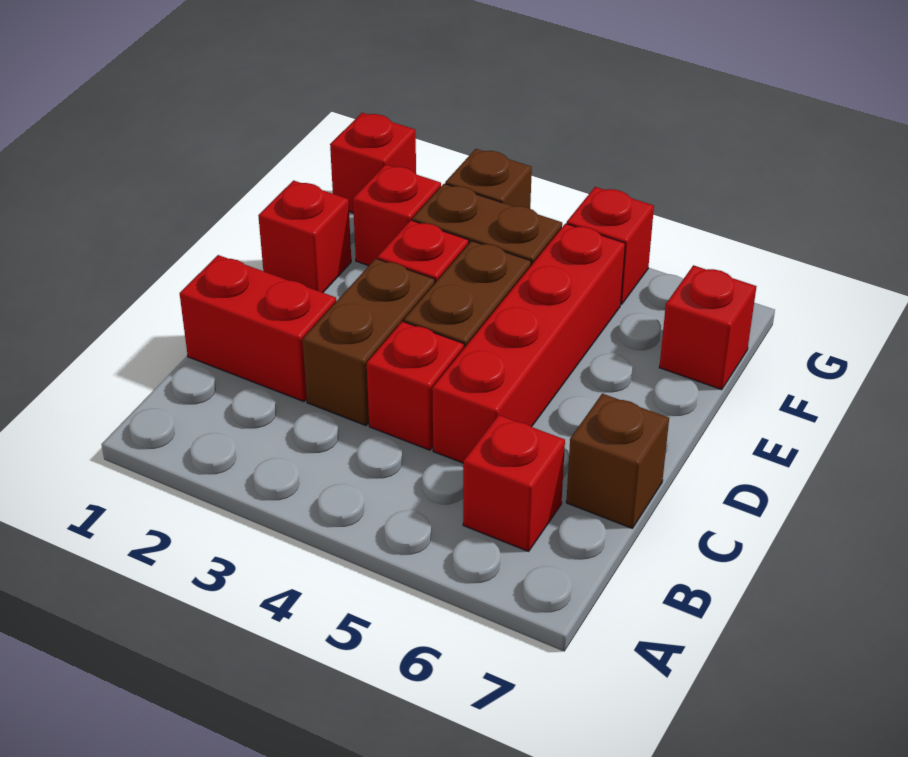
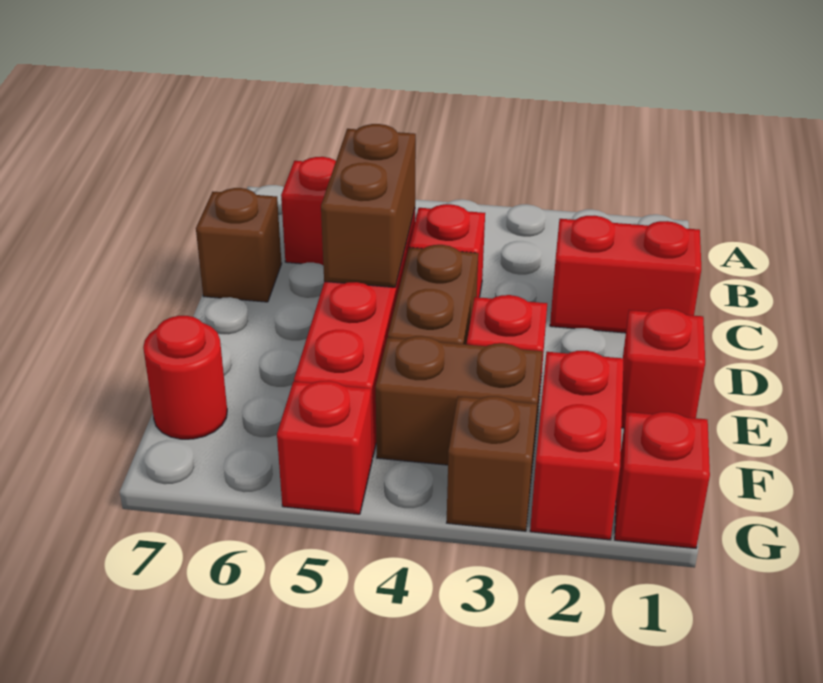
brown brick C3:D3 level 1 -> brown brick C5:D5 level 2
red brick F2 level 1 -> red brick F2:G2 level 1
red brick F7 level 1 -> red round brick F7 level 1

